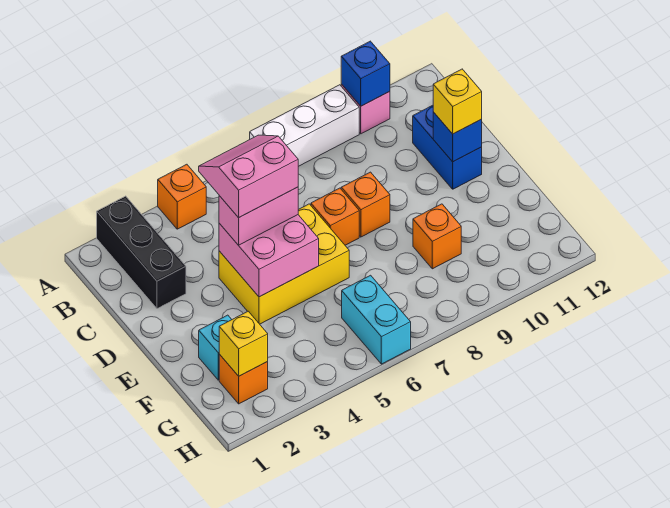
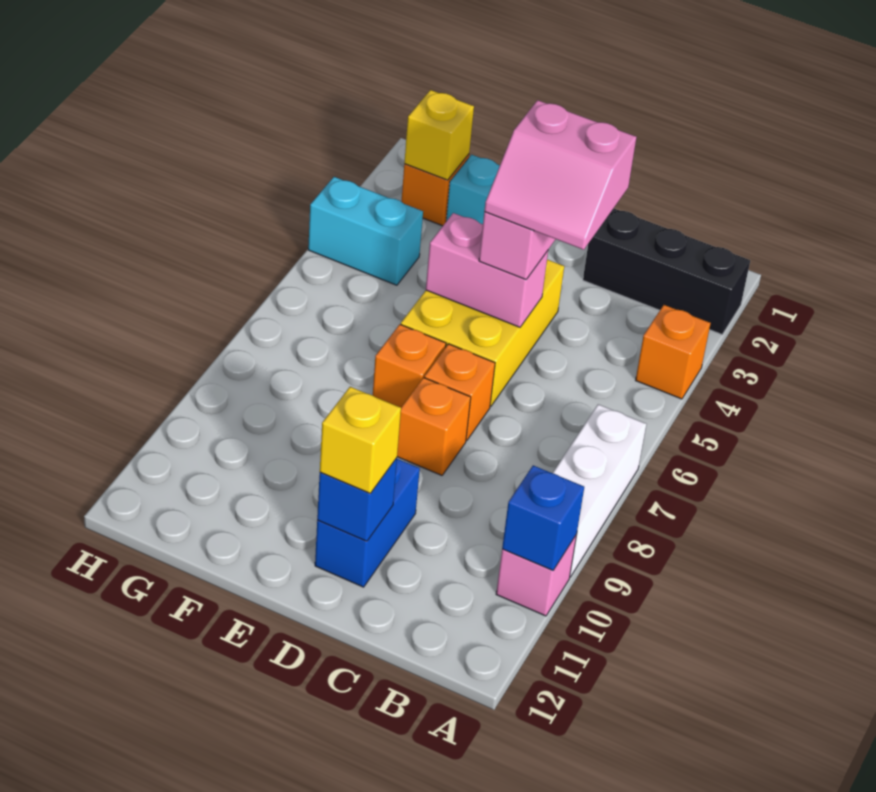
pink slope C4:D5 level 4 top D -> pink slope C4:D5 level 4 top 4
blue brick C11:D11 level 1 -> blue brick D10:D11 level 1
pink brick D4:E5 level 2 -> pink brick D5:E5 level 2
orange brick F9 level 1 -> orange brick E7 level 1
cyan brick G6:H6 level 1 -> cyan brick G4:H4 level 1

